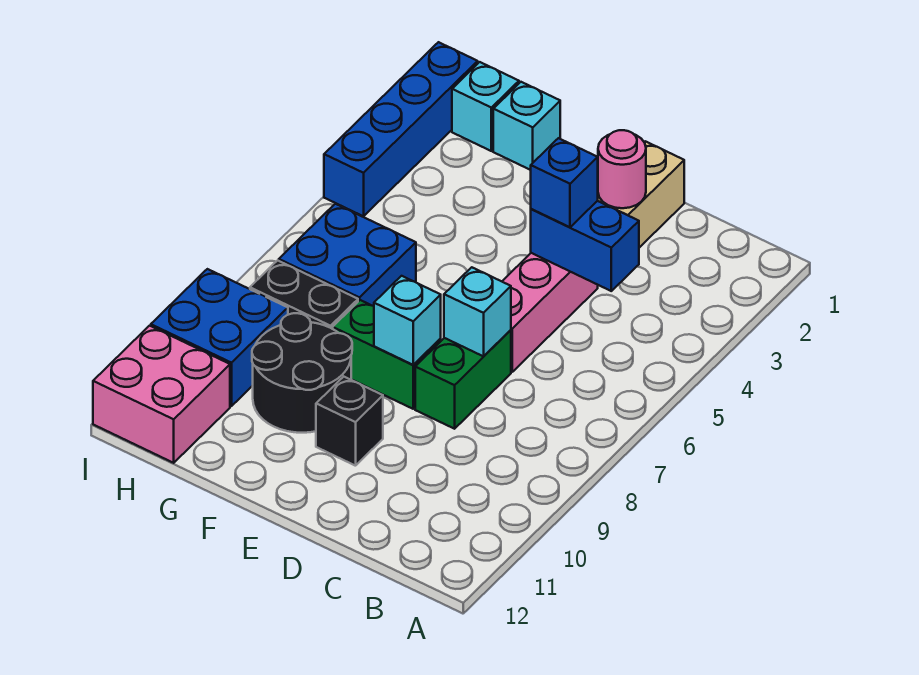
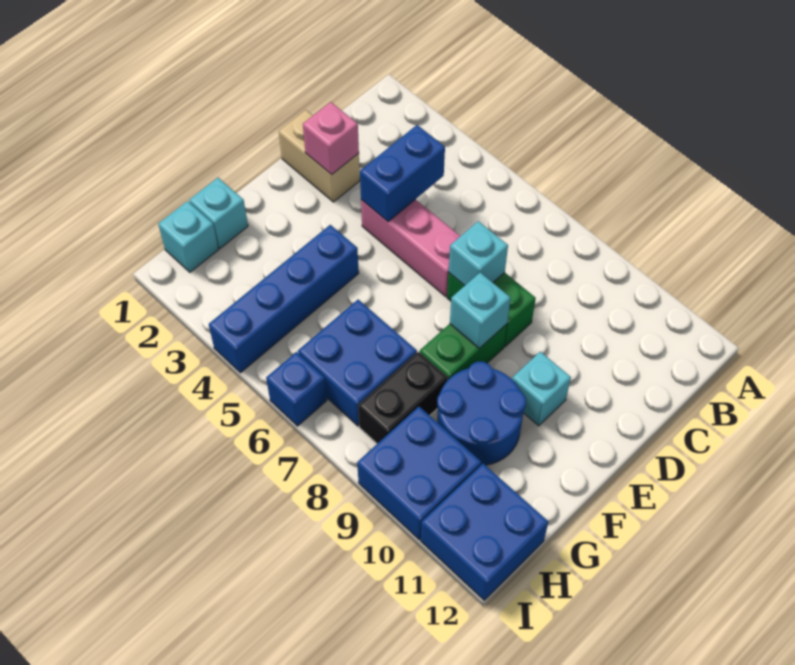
pink round brick D2 level 2 -> pink brick D2 level 2
blue brick D4 level 3 -> blue brick I6 level 1
black brick E10 level 1 -> cyan brick E10 level 1
black round brick F9:G10 level 1 -> blue round brick F9:G10 level 1
pink brick H11:I12 level 1 -> blue brick H11:I12 level 1
blue brick I1:I4 level 1 -> blue brick F4:I4 level 1

